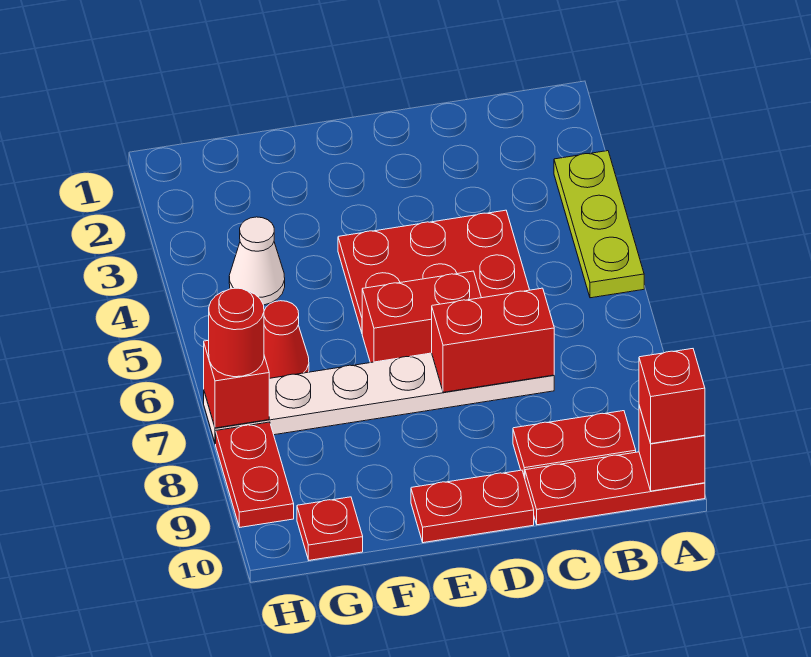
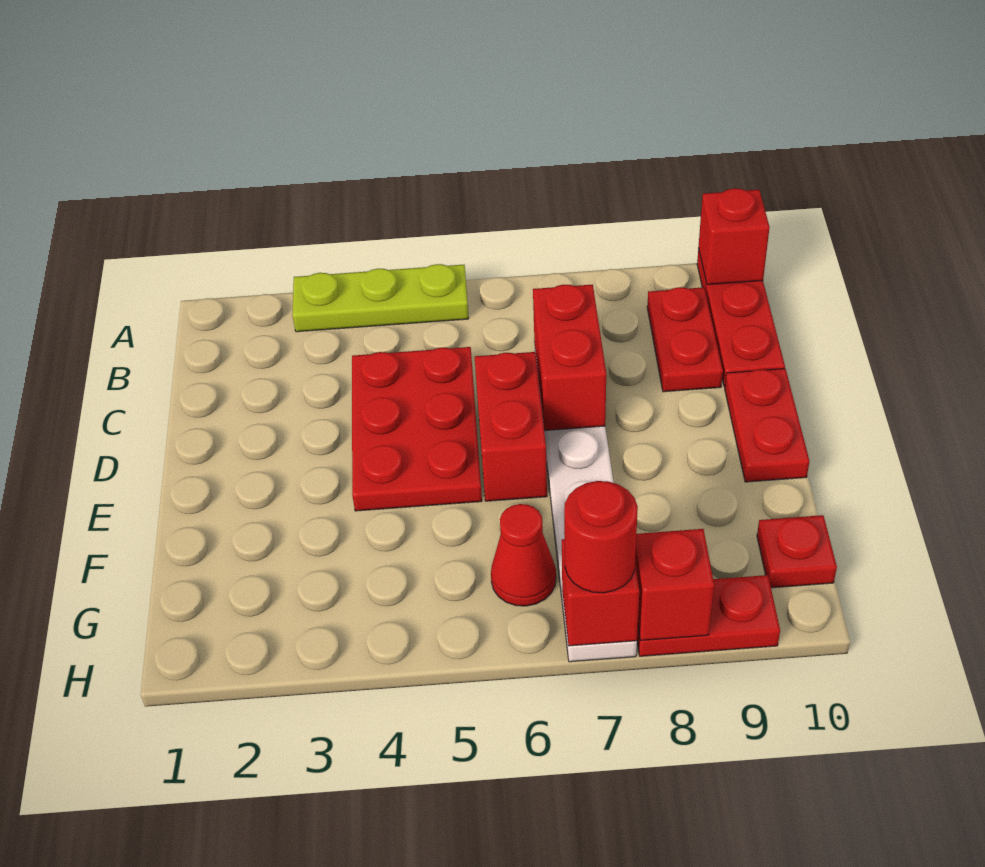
red brick A10 level 3 -> red brick H8 level 2
white cone G4 level 1 -> none

